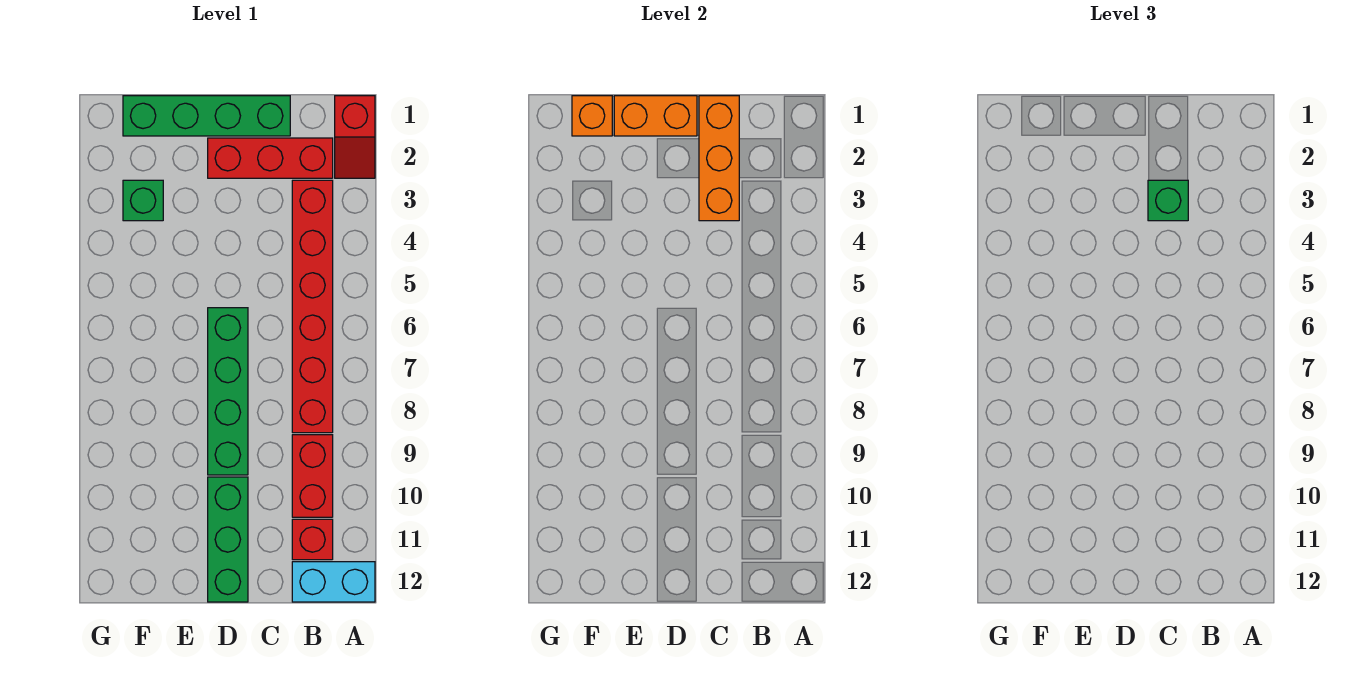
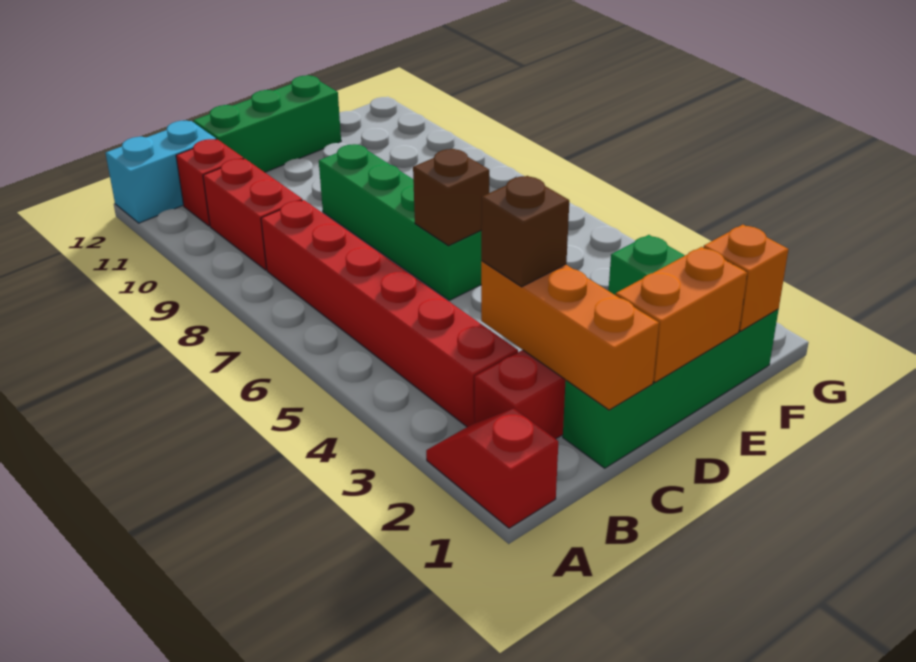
green brick C3 level 3 -> brown brick C3 level 3
none -> brown brick D6 level 2
green brick D10:D12 level 1 -> green brick C12:E12 level 1

